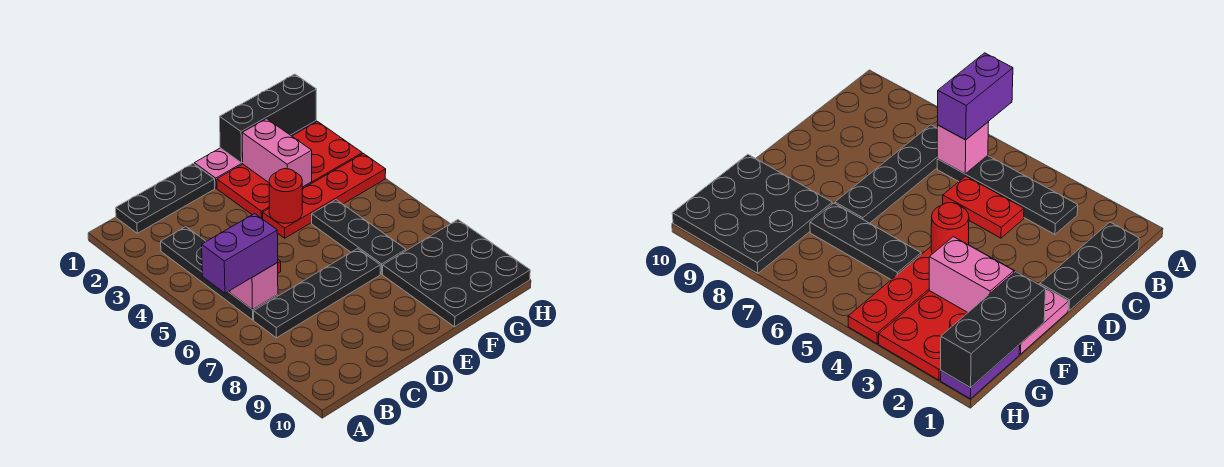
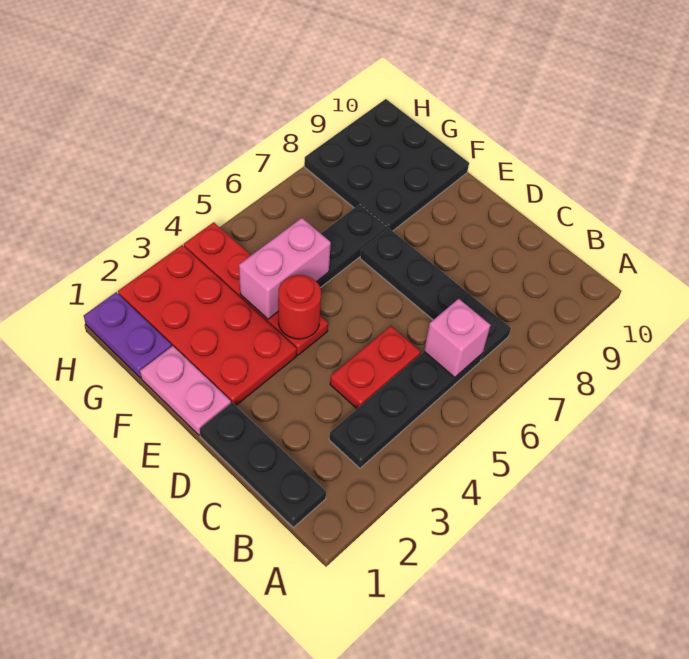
purple brick A6:B6 level 3 -> none
black brick F1:H1 level 2 -> none
pink brick F2:F3 level 2 -> pink brick F4:F5 level 2

